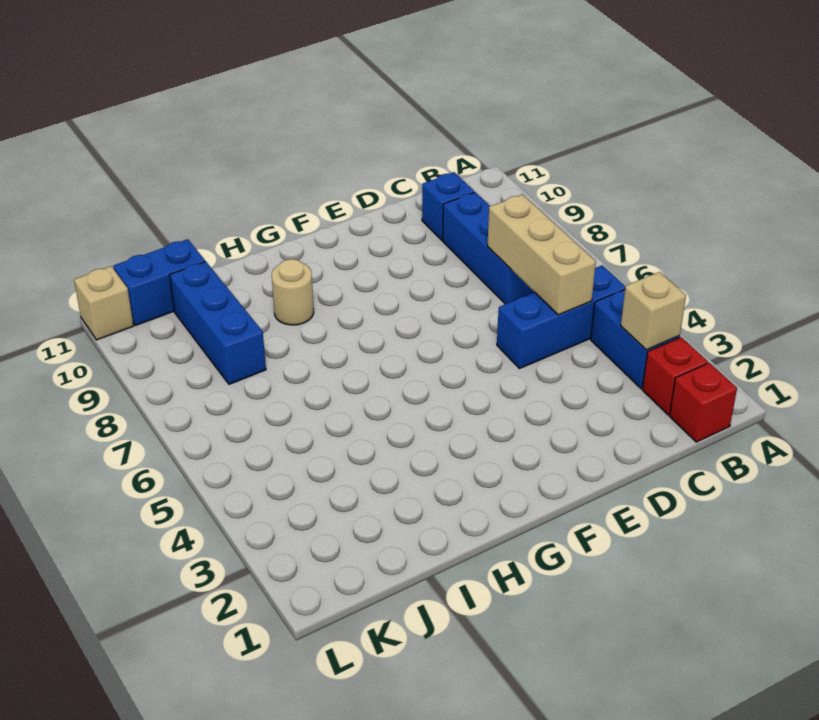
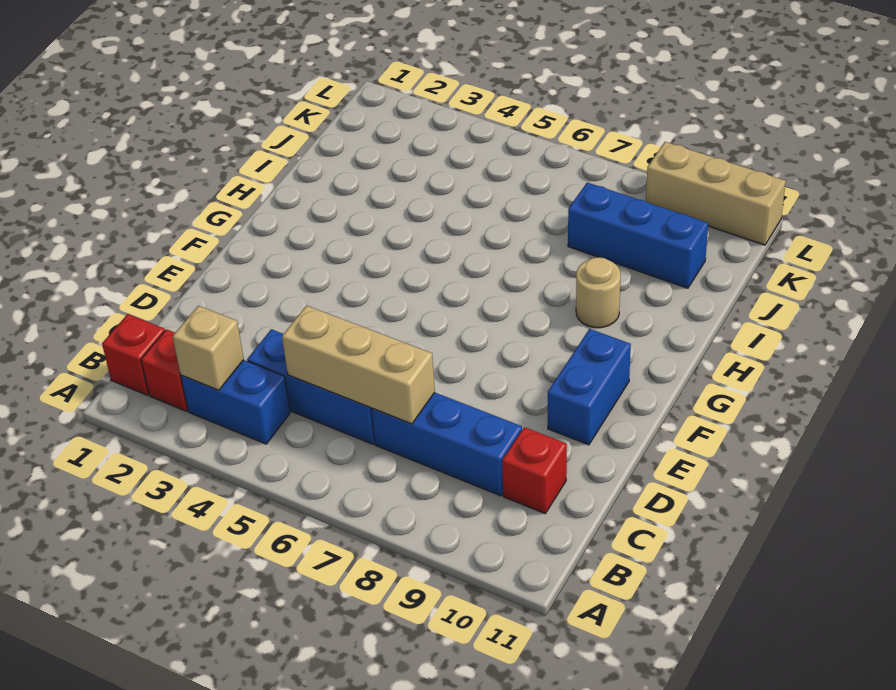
blue brick B5:D5 level 1 -> blue brick C4:C6 level 1
blue brick C10 level 1 -> red brick C10 level 1
blue brick J11:K11 level 1 -> blue brick E10:F10 level 1
tan brick L11 level 1 -> tan brick L9:L11 level 1

